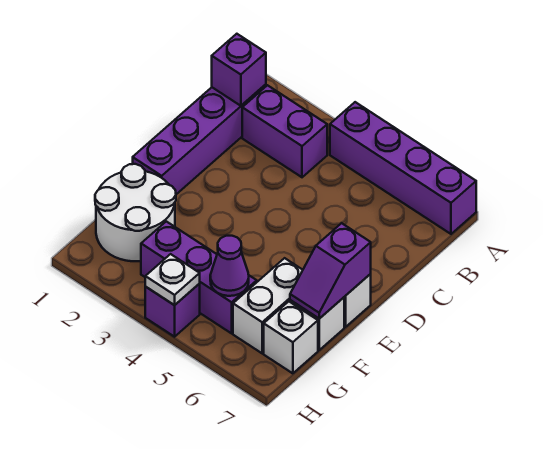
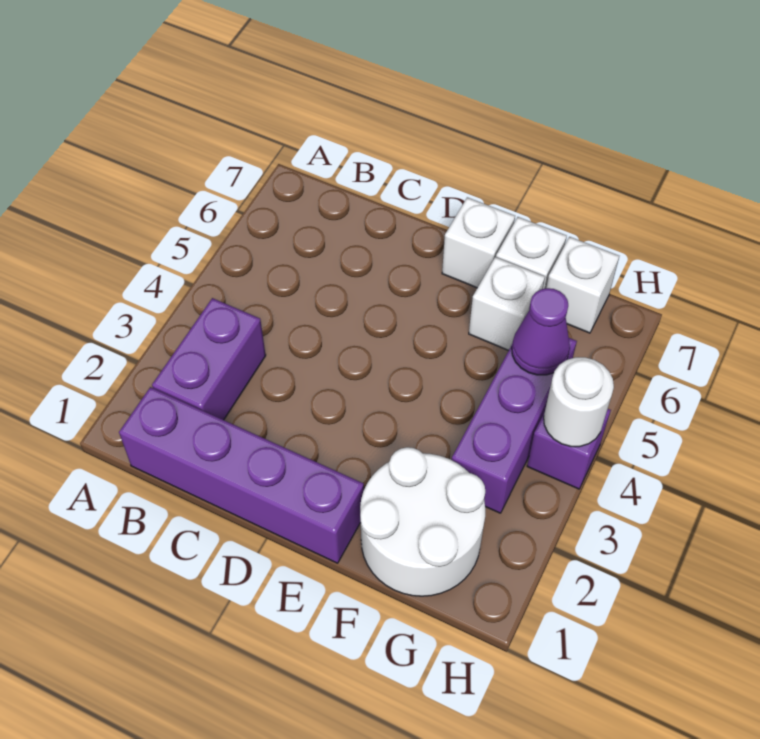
purple brick A4:A7 level 1 -> none
purple brick B1 level 2 -> none
purple slope E7:F7 level 2 top E -> none
white brick F6:G6 level 1 -> white brick F6 level 1
white plate H4 level 2 -> white round brick H4 level 2

